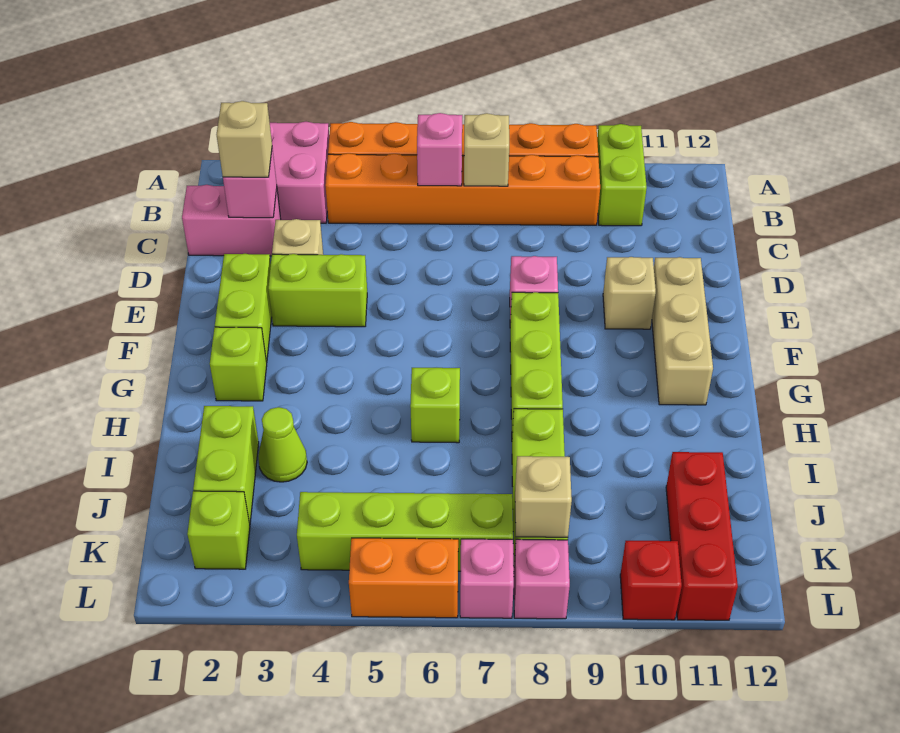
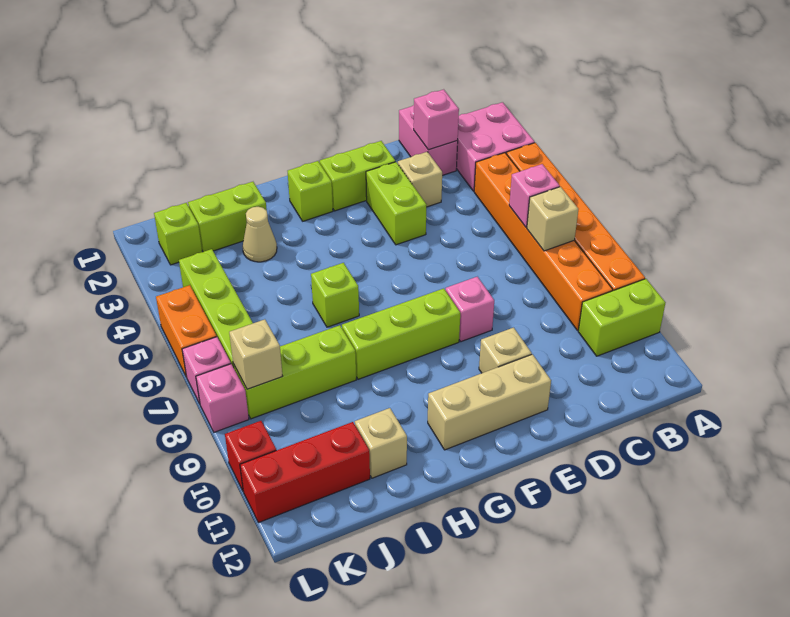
tan brick C2 level 3 -> tan brick I11 level 1
lime cone I3 level 1 -> tan cone I3 level 1

